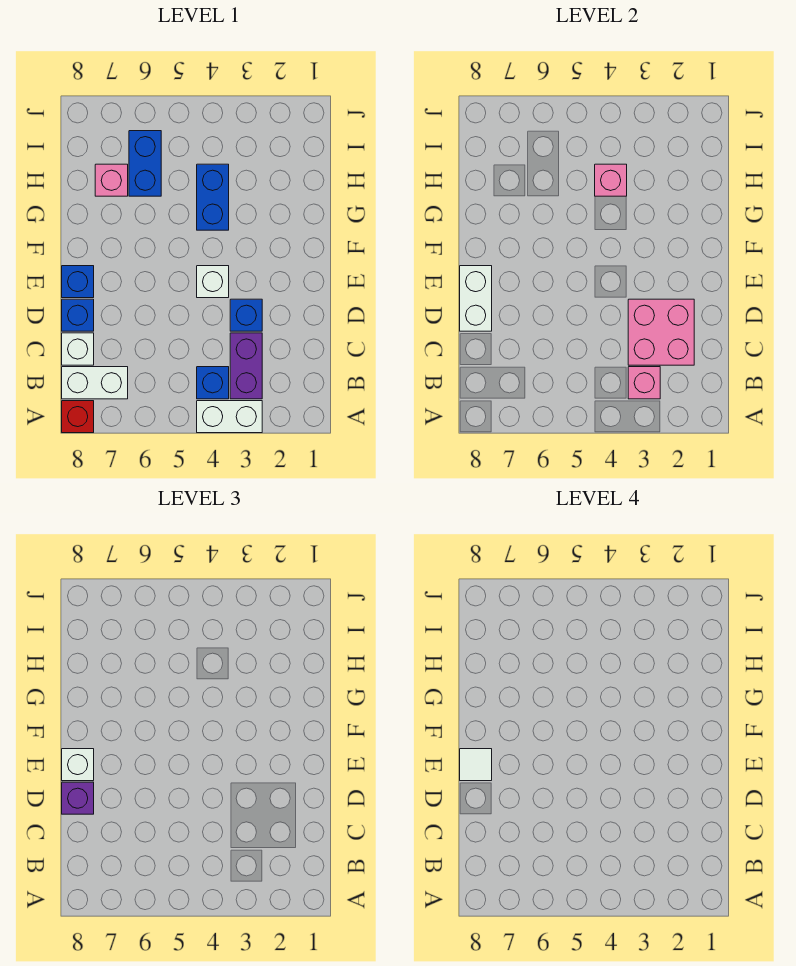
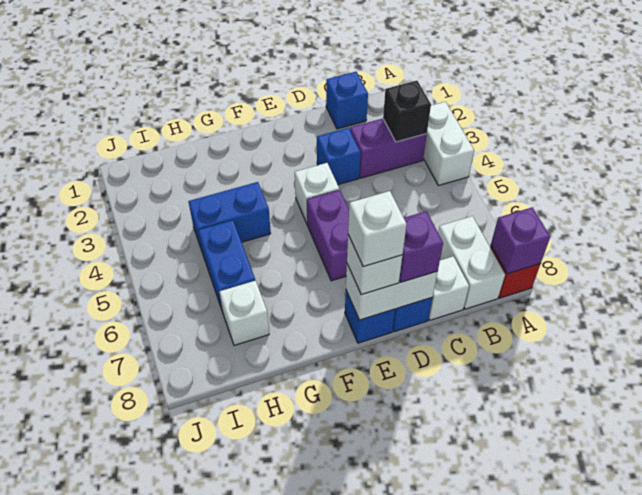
none -> purple brick A8 level 2
pink brick B3 level 2 -> black brick B3 level 2
blue brick B4 level 1 -> blue brick C1 level 1
pink brick C2:D3 level 2 -> none
none -> purple brick E5:E6 level 1
white tile E8 level 4 -> white brick E8 level 4
pink brick H4 level 2 -> none
blue brick H6:I6 level 1 -> blue brick H5:H6 level 1
pink brick H7 level 1 -> white brick H7 level 1

